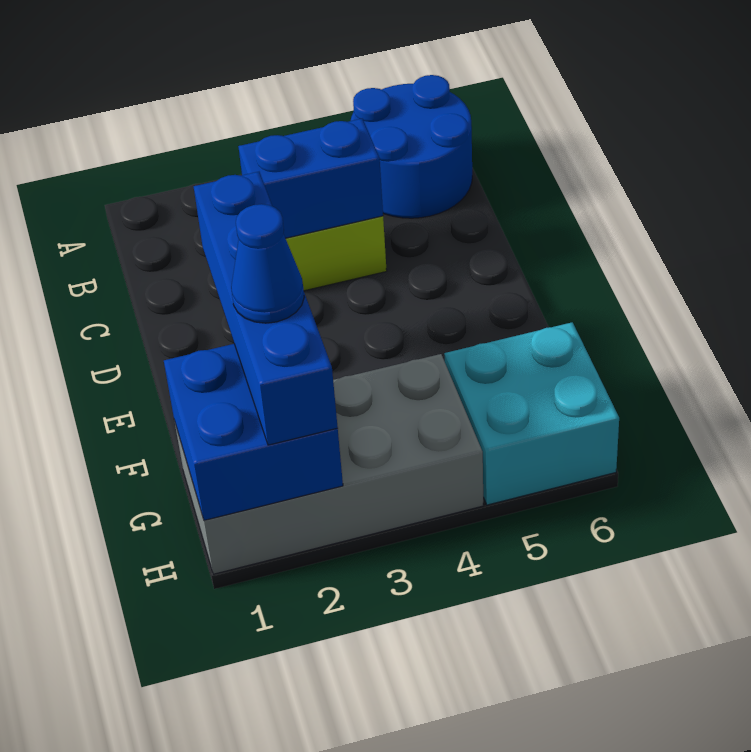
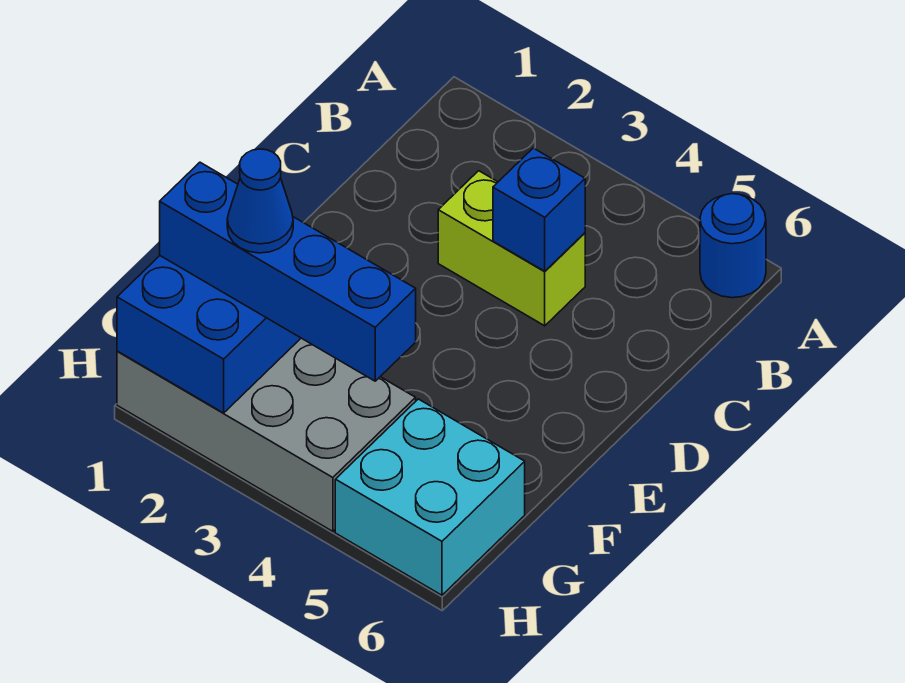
blue round brick A5:B6 level 1 -> blue round brick A6 level 1
blue brick C3:C4 level 2 -> blue brick C4 level 2
blue brick E2:H2 level 3 -> blue brick G1:G4 level 3

